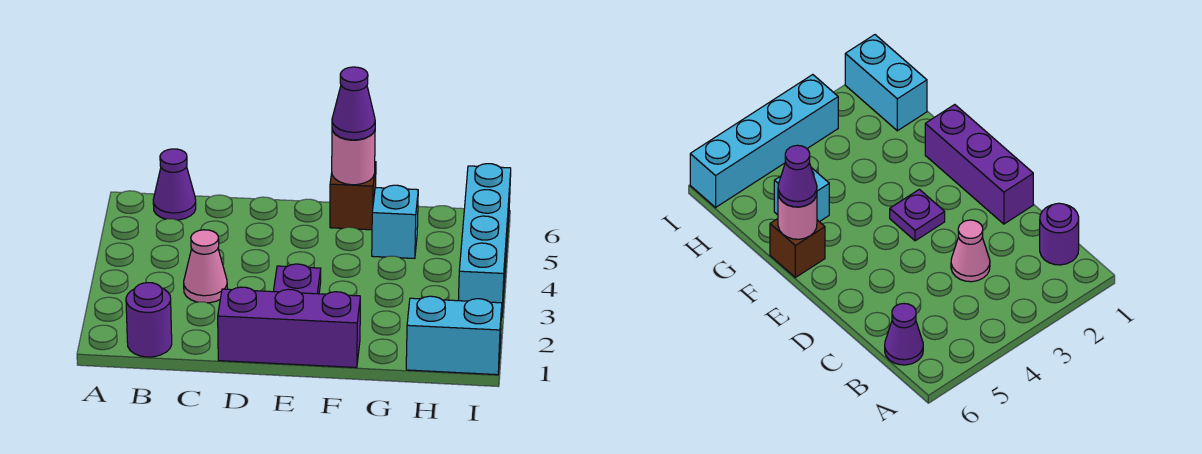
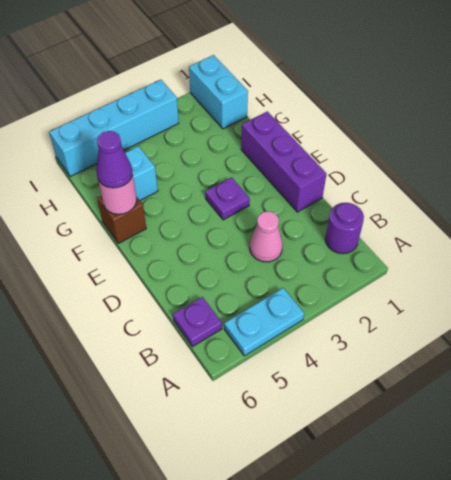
none -> cyan plate A4:A5 level 1
purple cone B6 level 1 -> purple plate B6 level 1

